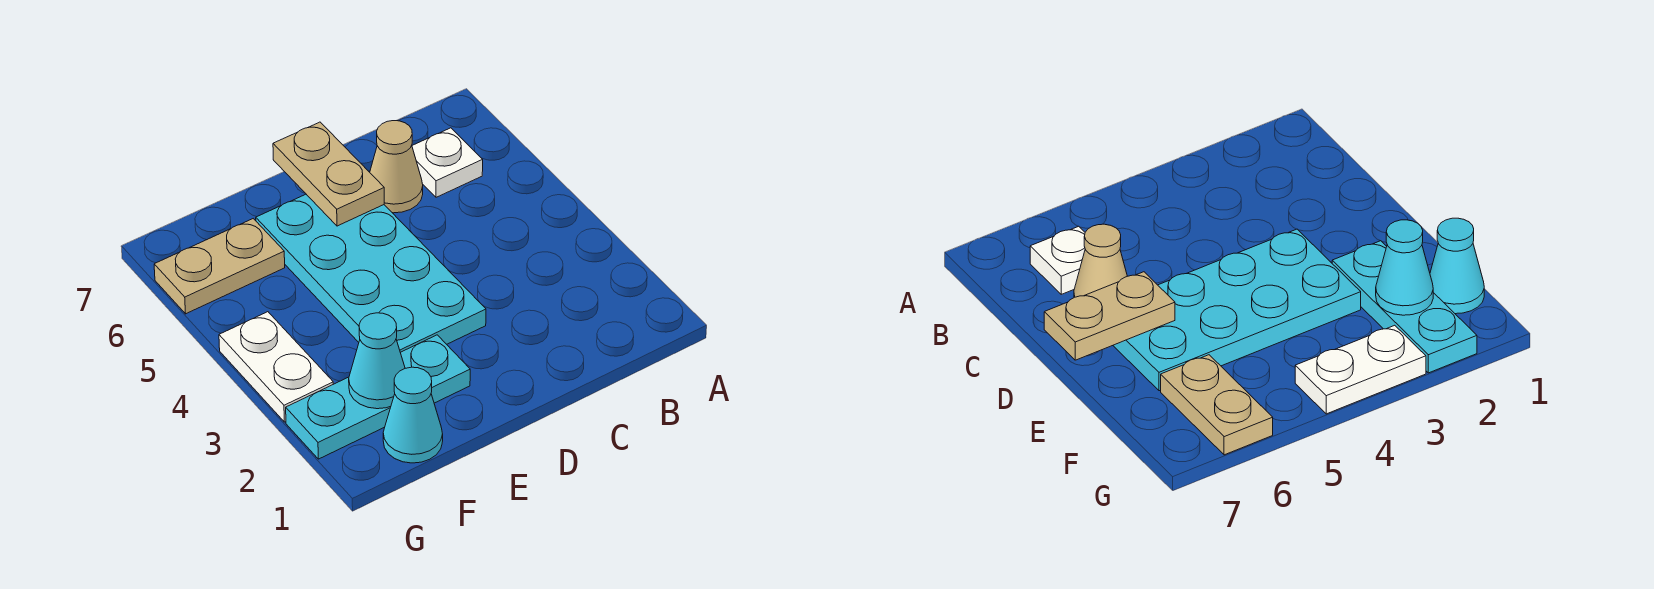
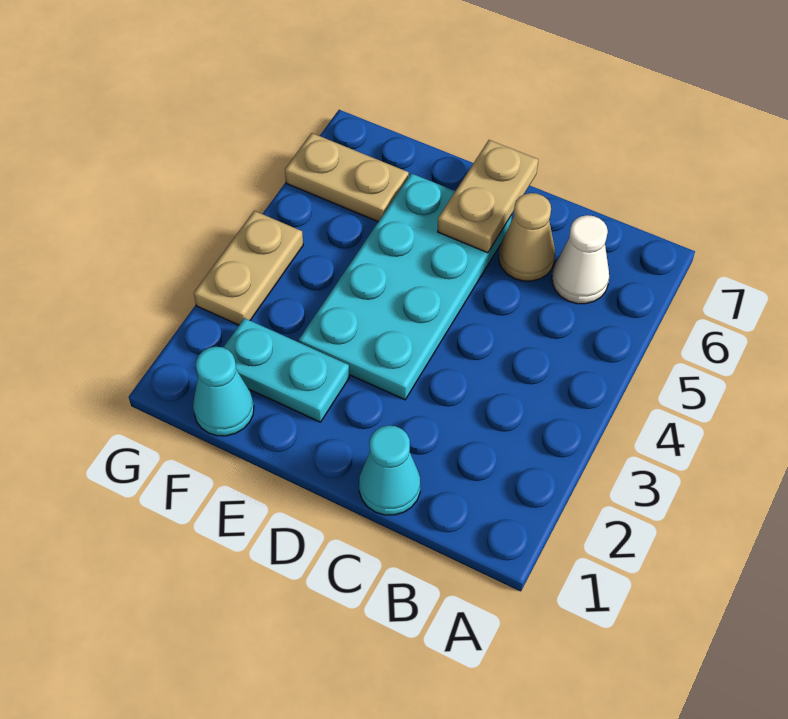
white plate B6 level 1 -> white cone B6 level 1
cyan plate E2:G2 level 1 -> cyan plate E2:F2 level 1
cyan cone F2 level 2 -> cyan cone C1 level 1
white plate G3:G4 level 1 -> tan plate G3:G4 level 1

